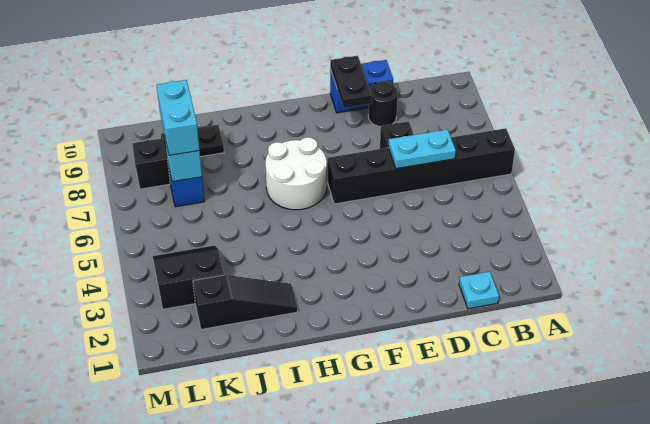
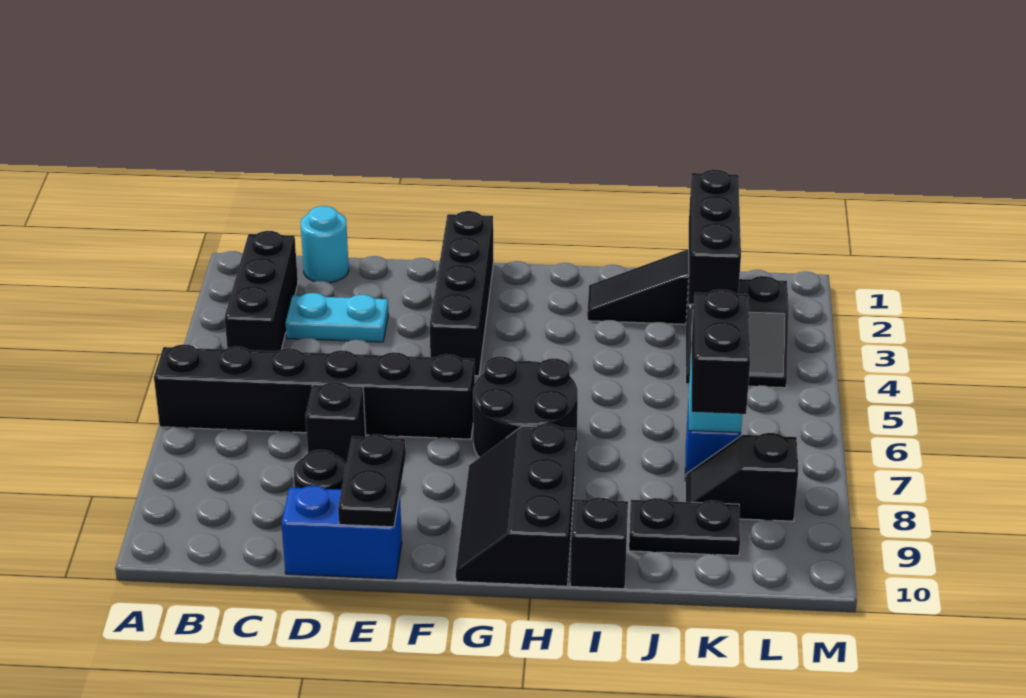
none -> black brick B2:B4 level 1
cyan plate C1 level 1 -> cyan round brick C1 level 1
cyan plate C6:D6 level 2 -> cyan plate C3:D3 level 1
none -> black brick F1:F4 level 1
white round brick G6:H7 level 1 -> black round brick G6:H7 level 1
none -> black slope G8:H10 level 1 top H
none -> black brick I10 level 1
none -> black brick K1:K3 level 2
cyan brick K7:K8 level 3 -> black brick K7:K8 level 3

